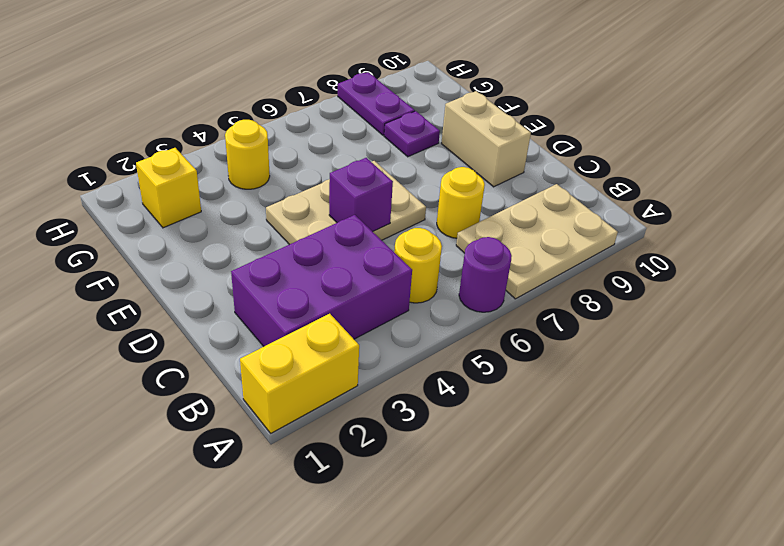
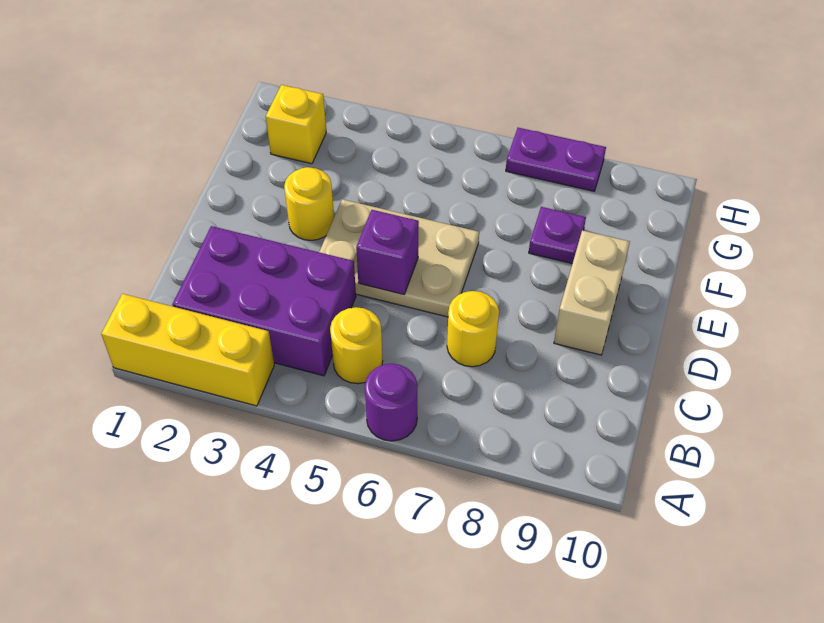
yellow brick A1:A2 level 1 -> yellow brick A1:A3 level 1
tan plate A7:B9 level 1 -> none
yellow round brick G4 level 1 -> yellow round brick E3 level 1
purple plate G8:H8 level 1 -> purple plate H7:H8 level 1

